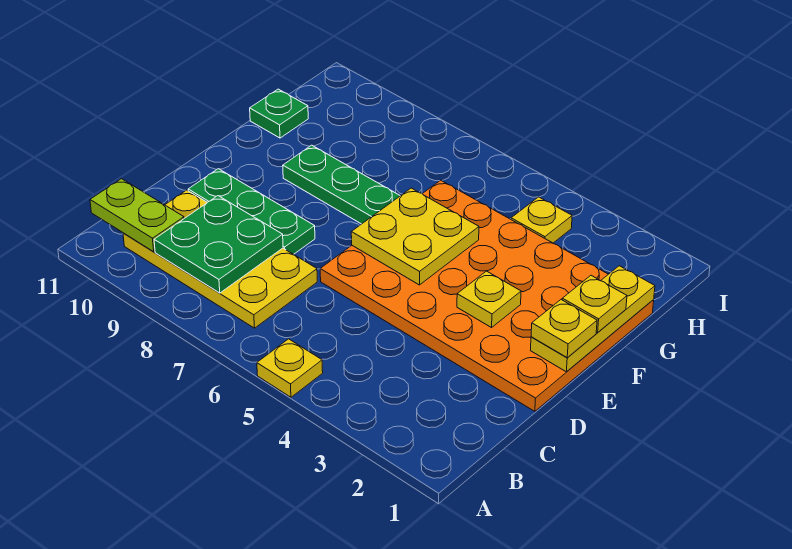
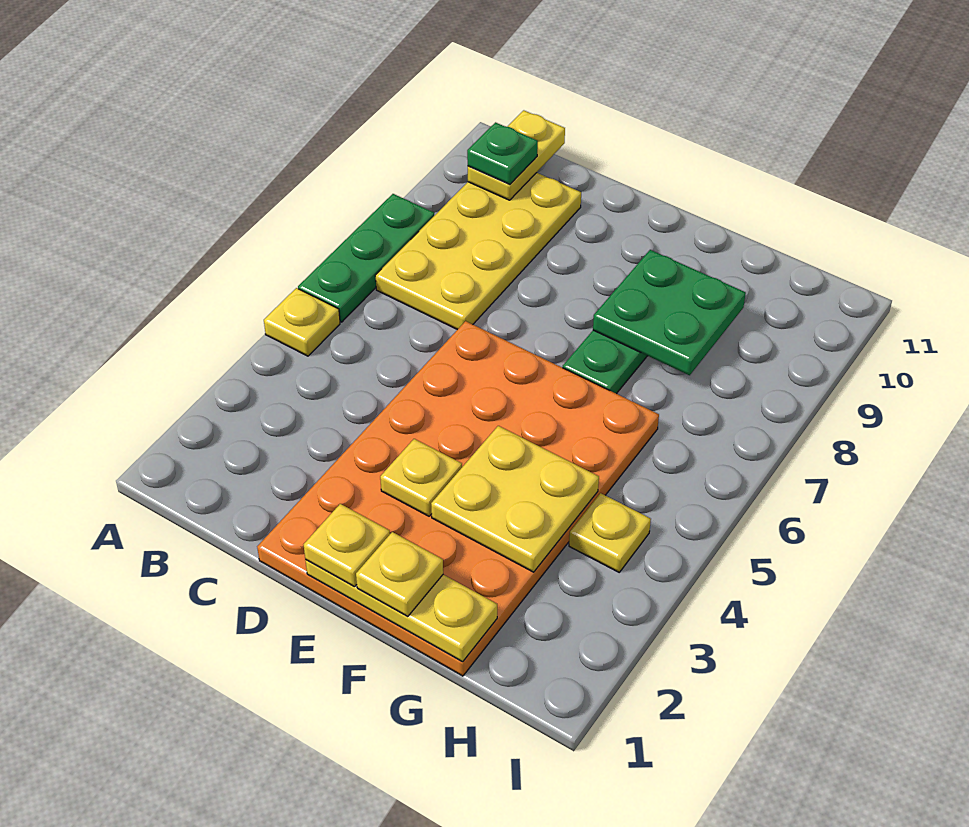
green plate B8:C9 level 2 -> green plate F8:G9 level 2
lime plate B10:B11 level 2 -> yellow plate B10:B11 level 2
green plate D8:D10 level 1 -> green plate A6:A8 level 1
yellow plate E5:F6 level 2 -> yellow plate F3:G4 level 2
green plate G11 level 1 -> green plate B10 level 3

